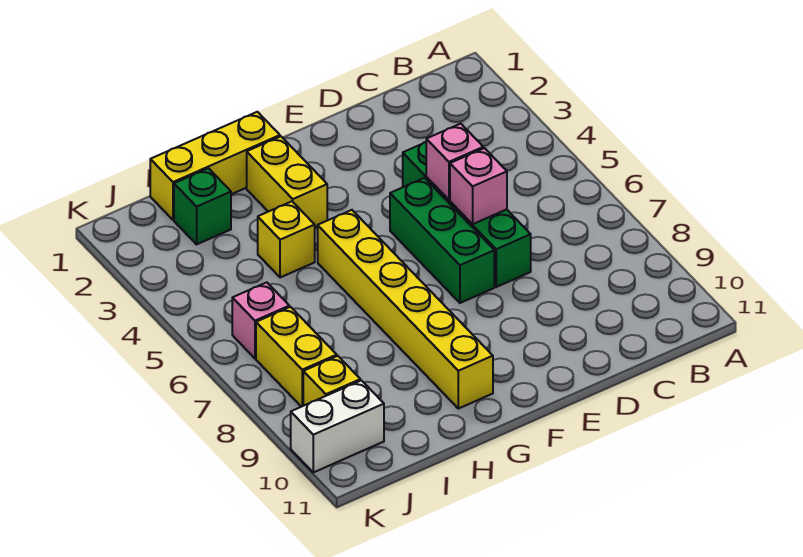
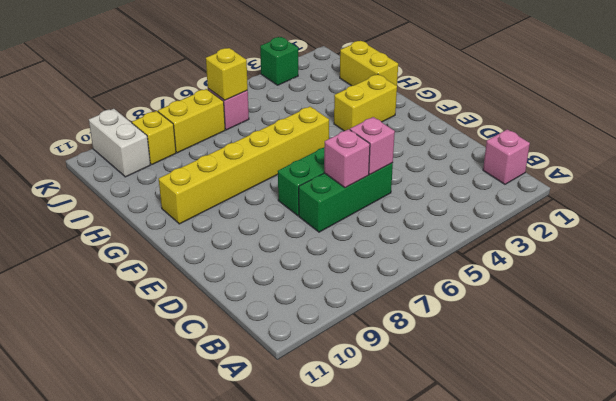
none -> pink brick B1 level 1
green brick D4:D7 level 1 -> green brick D5:D7 level 1
yellow brick G1:I1 level 1 -> yellow brick H1:I1 level 1
yellow brick H4 level 1 -> yellow brick J6 level 2
green brick I2 level 1 -> green brick K3 level 1

